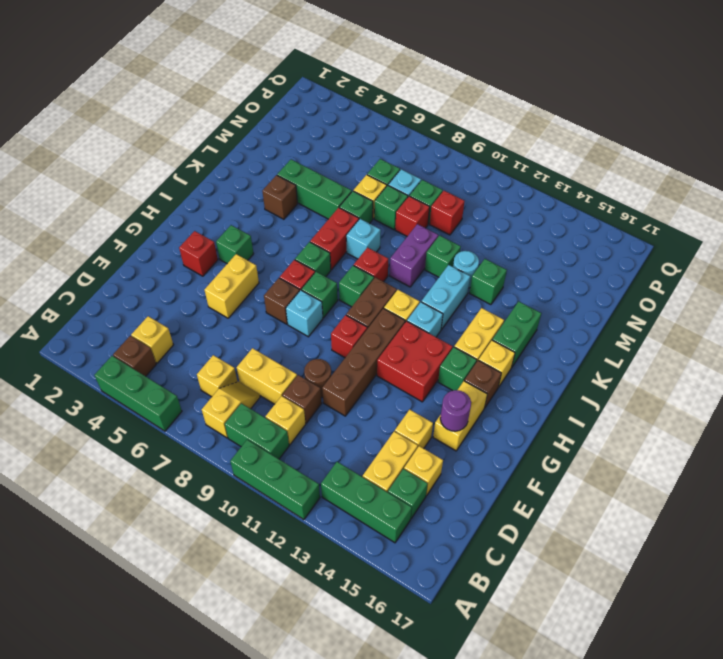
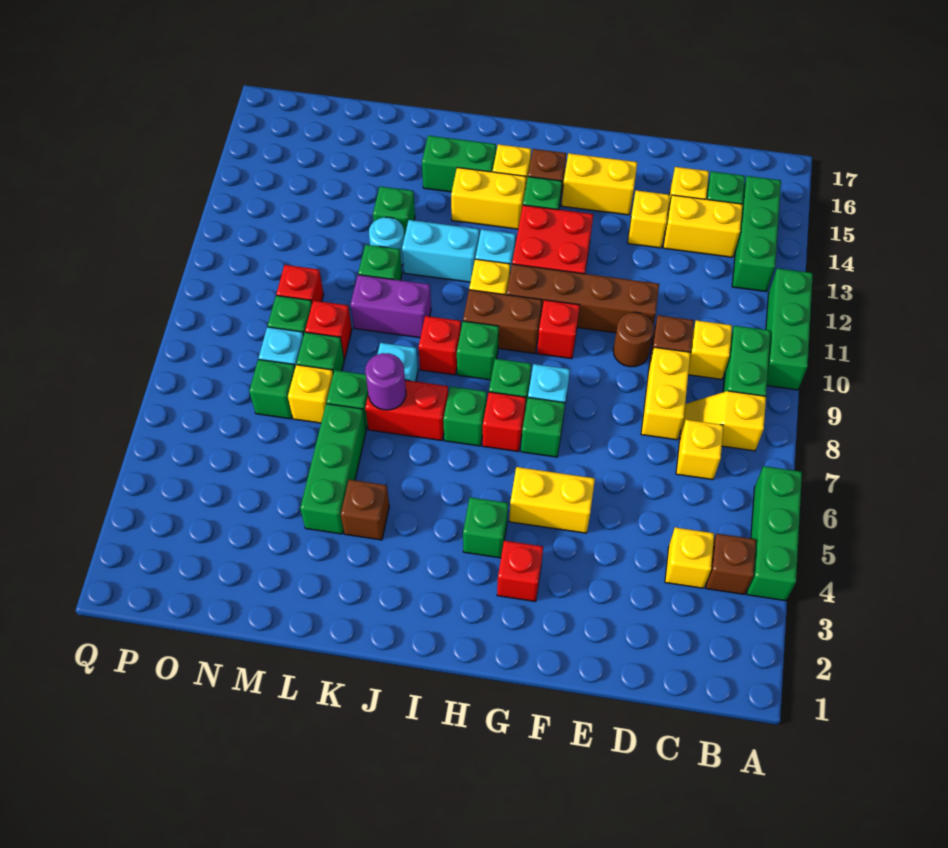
purple round brick F15 level 2 -> purple round brick K7 level 2
brown brick G7 level 1 -> green brick G7 level 1

